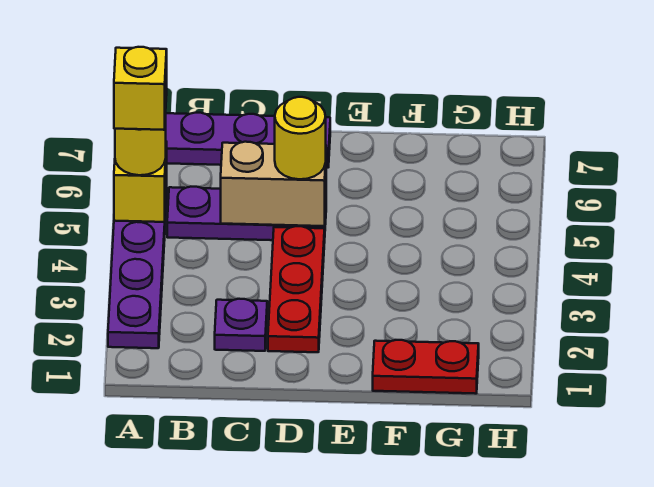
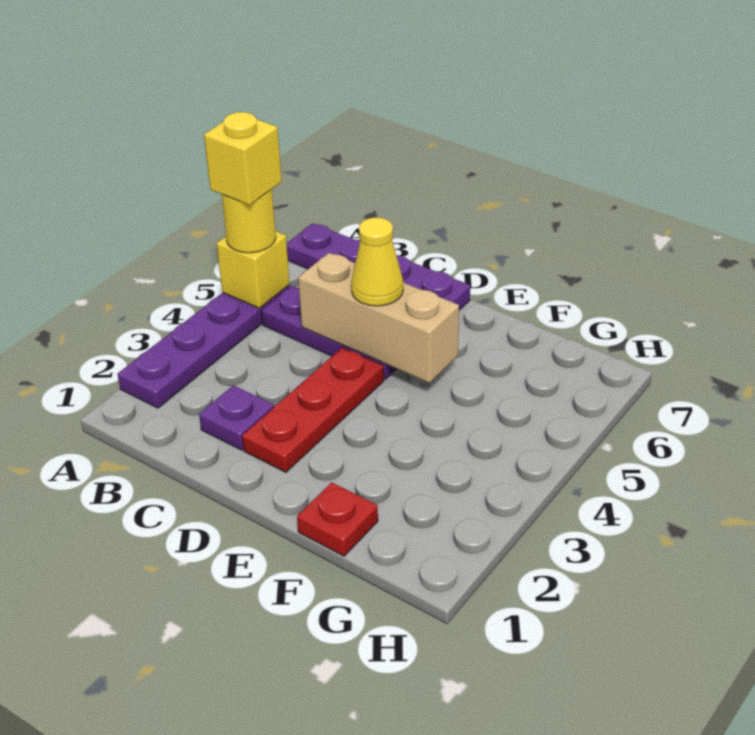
tan brick C5:D5 level 2 -> tan brick C5:E5 level 2
yellow round brick D5 level 3 -> yellow cone D5 level 3
red plate F1:G1 level 1 -> red plate F1 level 1

